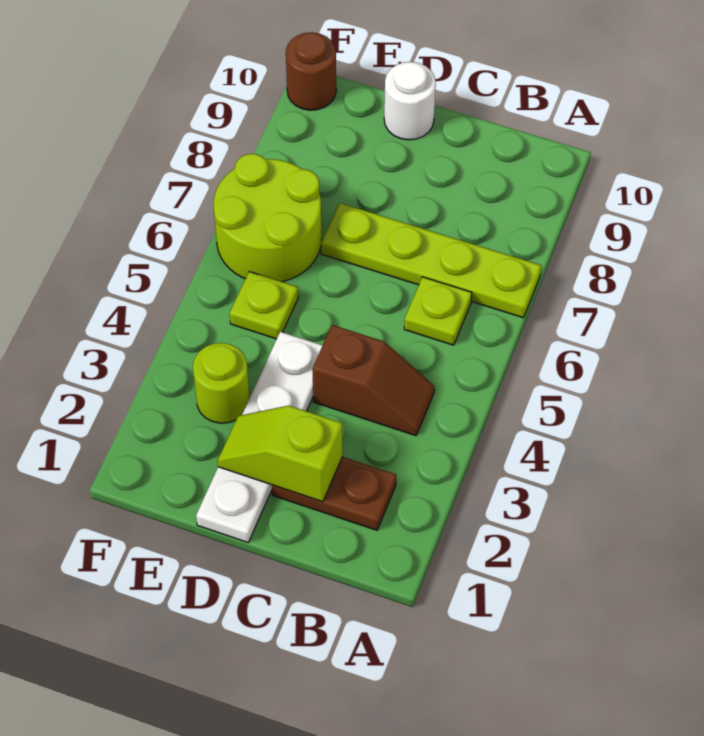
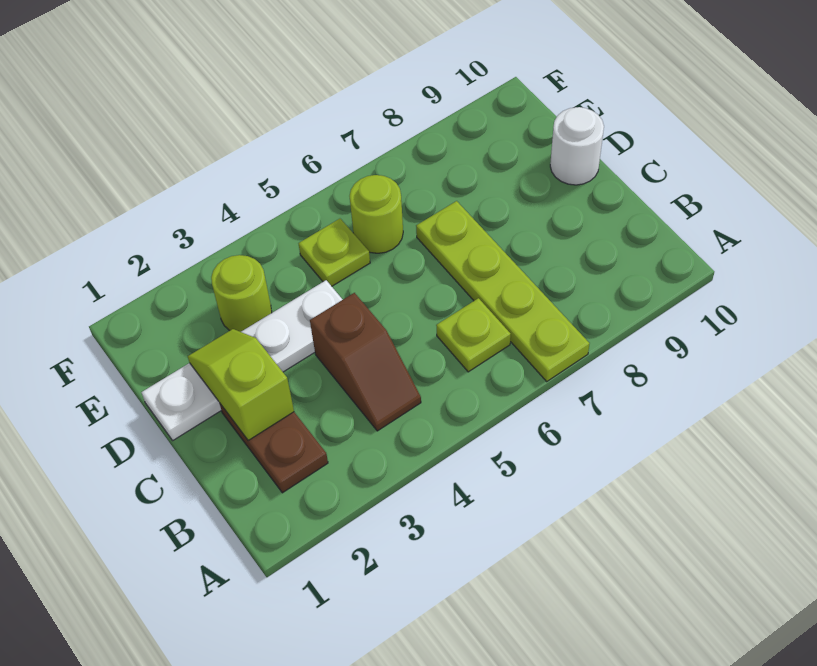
lime round brick E6:F7 level 1 -> lime round brick E6 level 1
brown round brick F10 level 1 -> none

